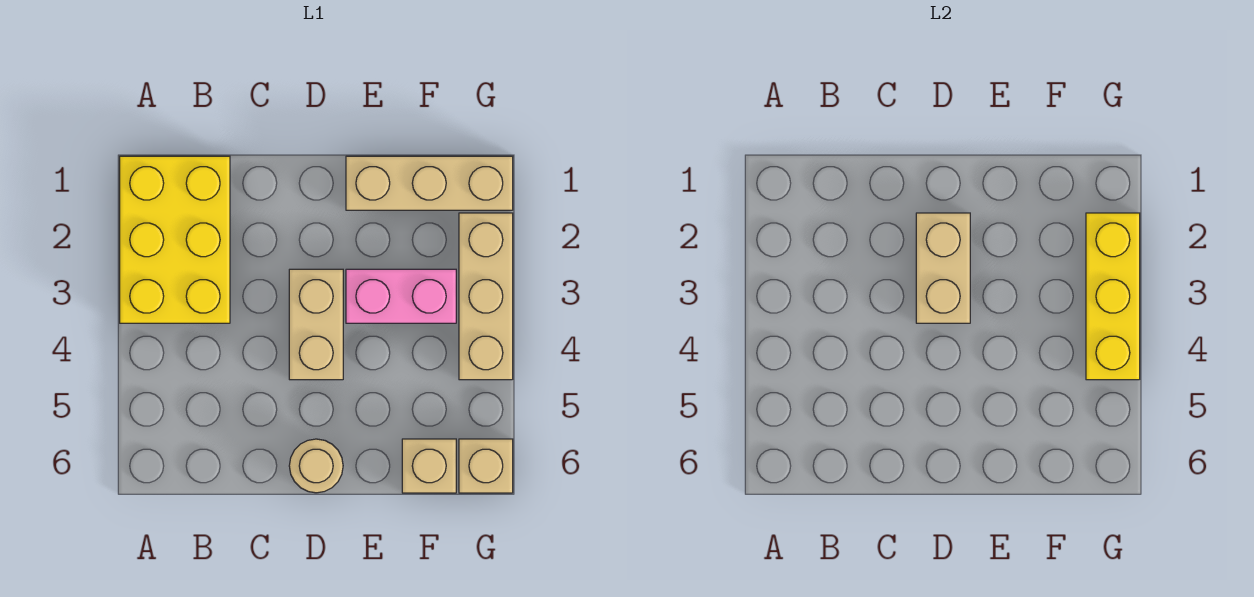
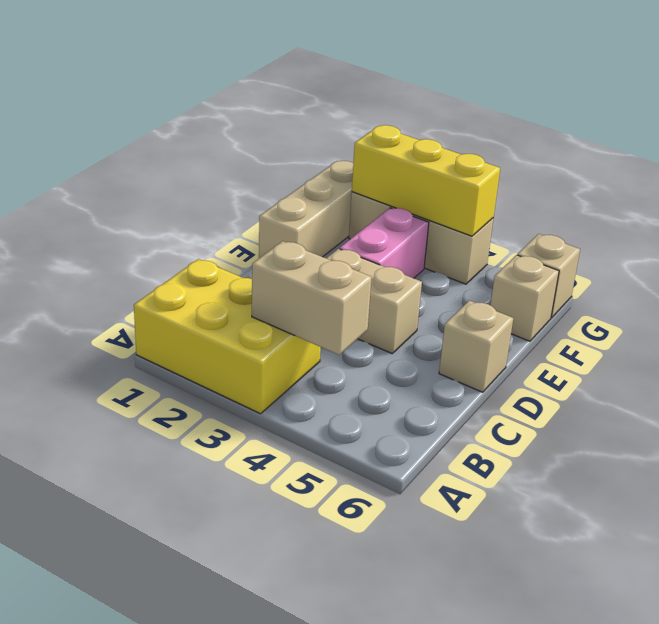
tan brick D2:D3 level 2 -> tan brick B3:B4 level 2
tan round brick D6 level 1 -> tan brick D6 level 1

